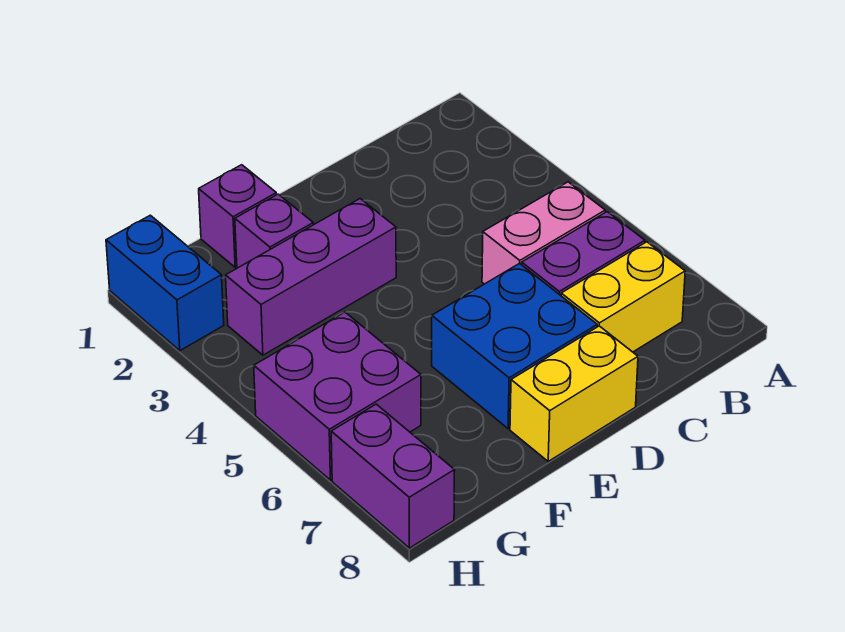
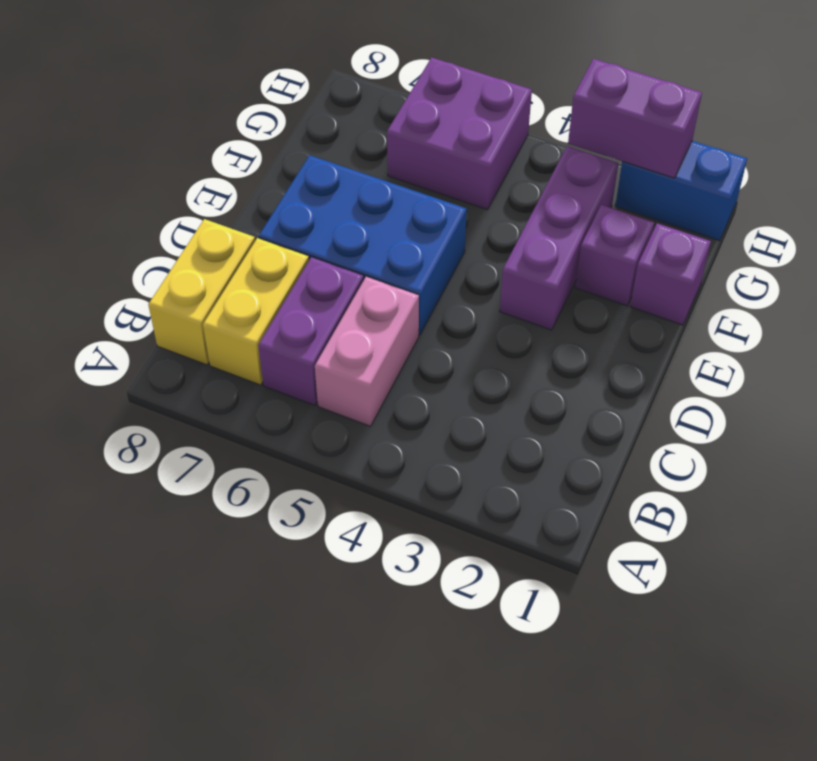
blue brick D6:E7 level 1 -> blue brick D5:E7 level 1
yellow brick D8:E8 level 1 -> yellow brick B8:C8 level 1
purple brick H7:H8 level 1 -> purple brick H2:H3 level 2

